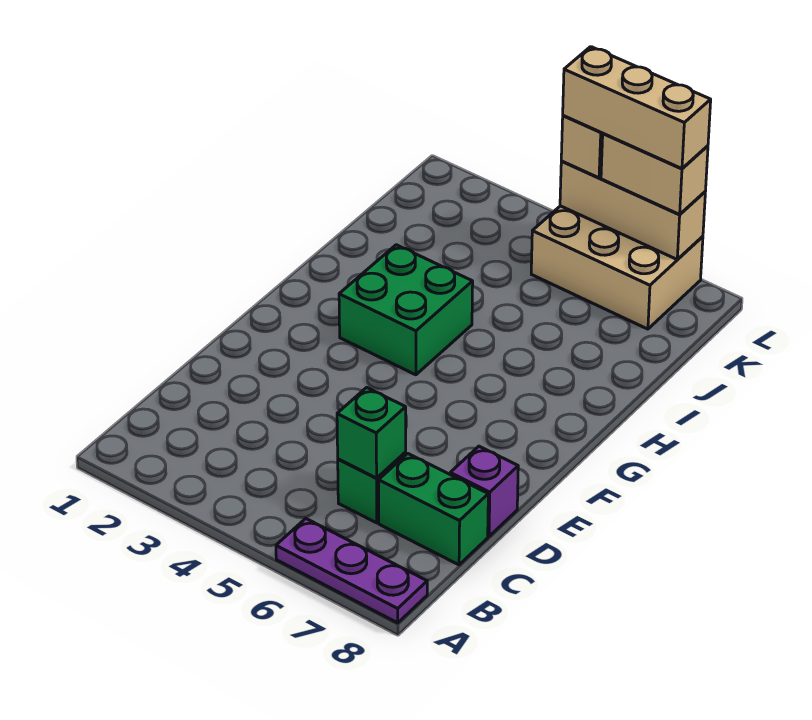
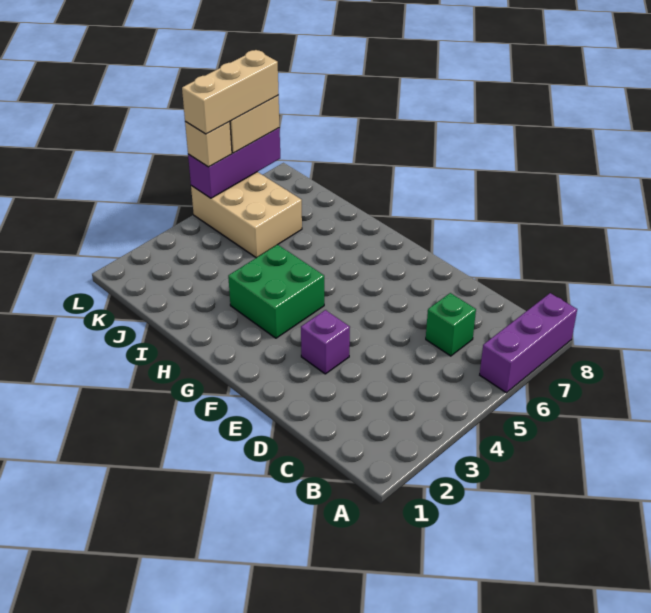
purple plate A6:A8 level 1 -> purple brick A6:A8 level 1
green brick C6 level 2 -> none
green brick C7:C8 level 1 -> none
purple brick D8 level 1 -> purple brick E3 level 1
tan brick K5:L7 level 1 -> tan brick J5:L6 level 1
tan brick L5:L7 level 2 -> purple brick L5:L7 level 2

